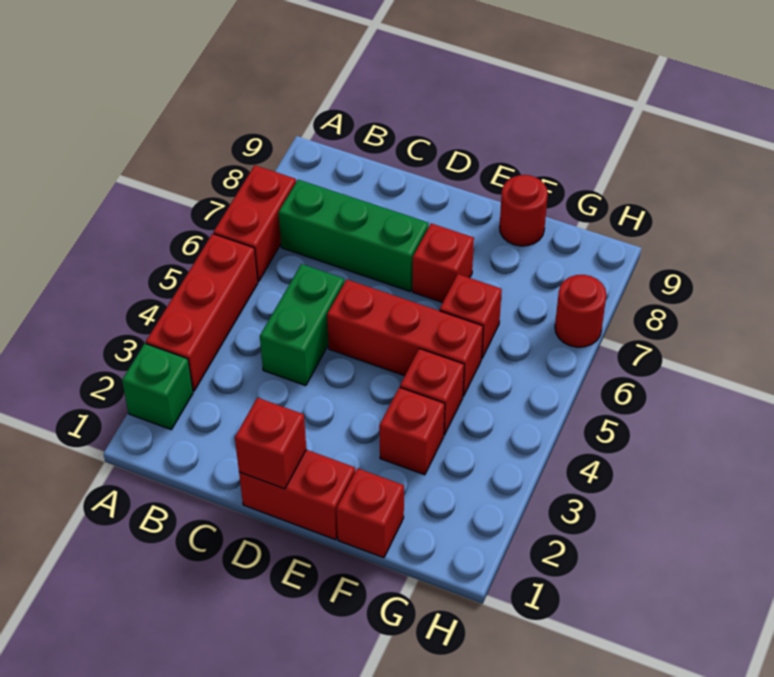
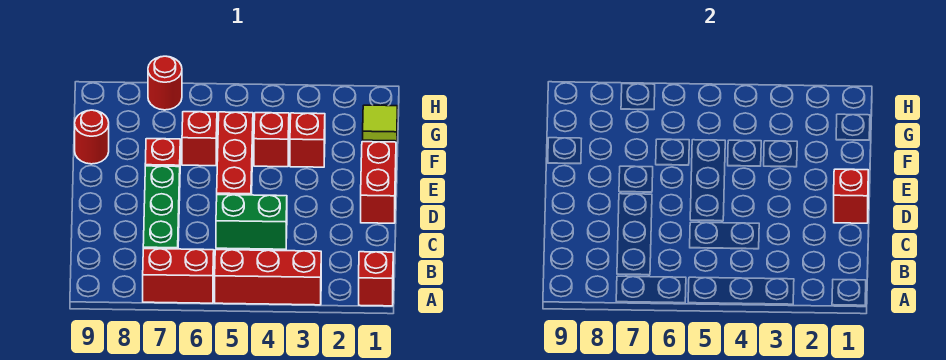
green brick A2 level 1 -> none
red brick F1 level 1 -> red brick A1 level 1
none -> lime tile G1 level 1

